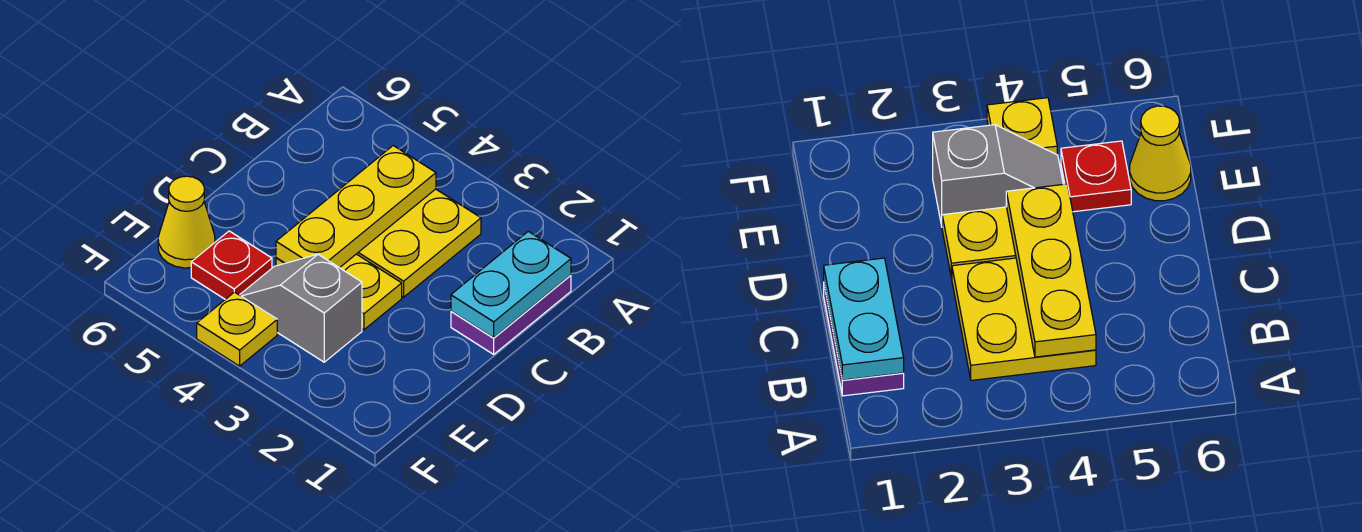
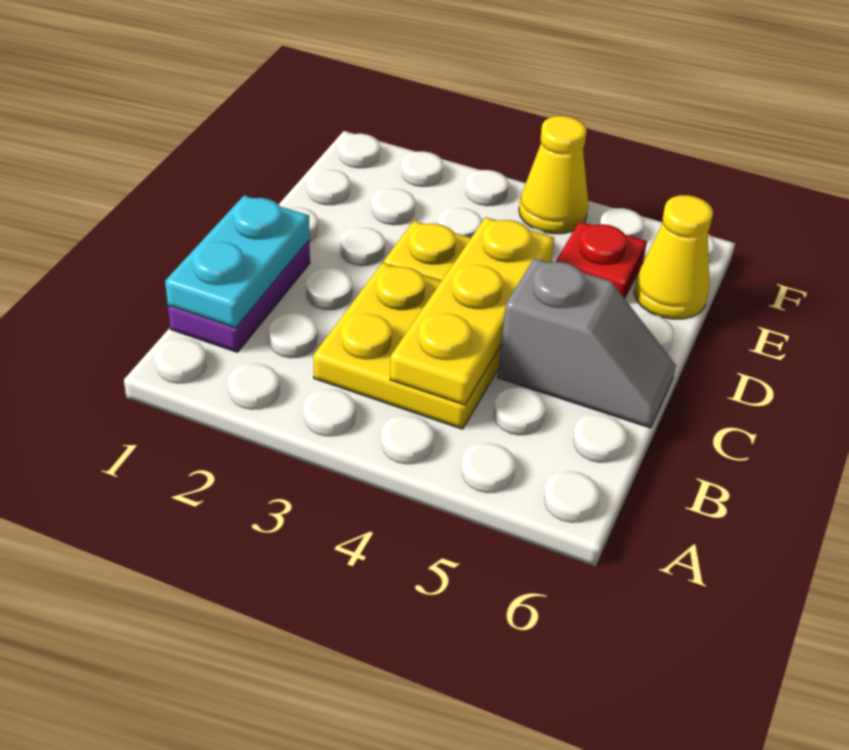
grey slope E3:E4 level 1 top 3 -> grey slope C5:C6 level 1 top 5
yellow plate F4 level 1 -> yellow cone F4 level 1

